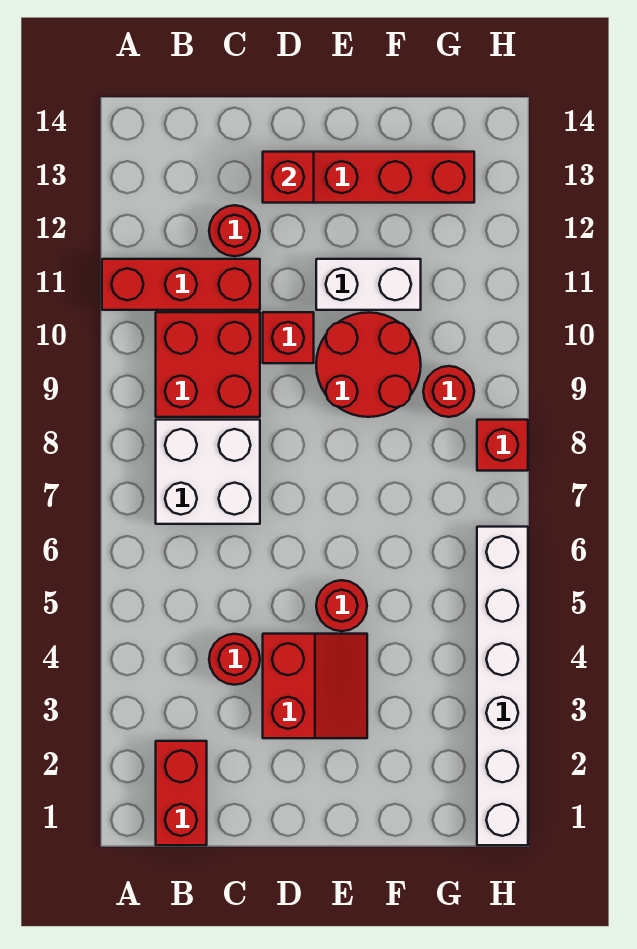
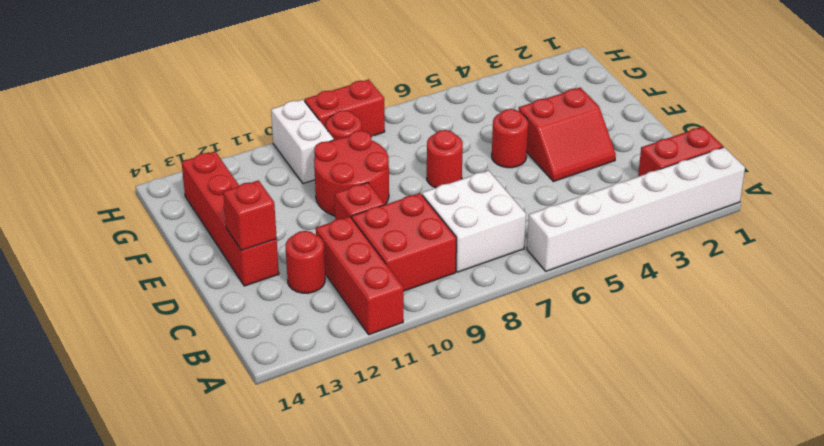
red round brick C4 level 1 -> red round brick E7 level 1
red slope D3:E4 level 1 top D -> red slope D3:E4 level 1 top E
white brick E11:F11 level 1 -> white brick G10:H10 level 1
white brick H1:H6 level 1 -> white brick A1:A6 level 1
red brick H8 level 1 -> red brick H8:H9 level 1

